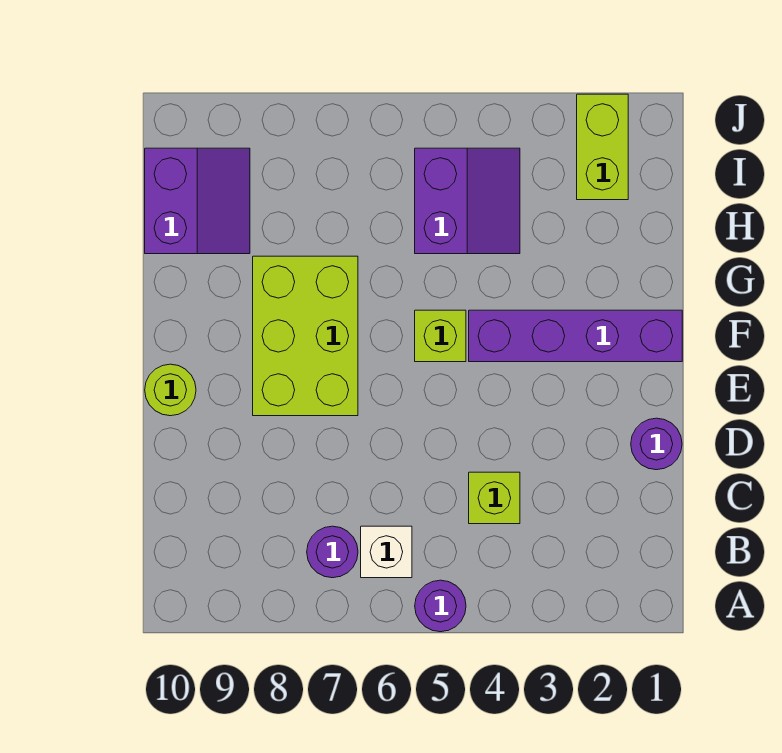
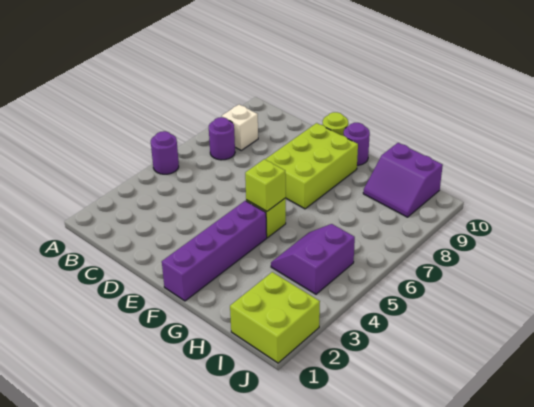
white brick B6 level 1 -> white brick B8 level 1
lime brick C4 level 1 -> lime brick F5 level 2
purple round brick D1 level 1 -> purple round brick F10 level 1
lime brick E7:G8 level 1 -> lime brick E7:F9 level 1
purple slope H4:I5 level 1 top 5 -> purple slope H4:I5 level 1 top I
lime brick I2:J2 level 1 -> lime brick I1:J2 level 1

